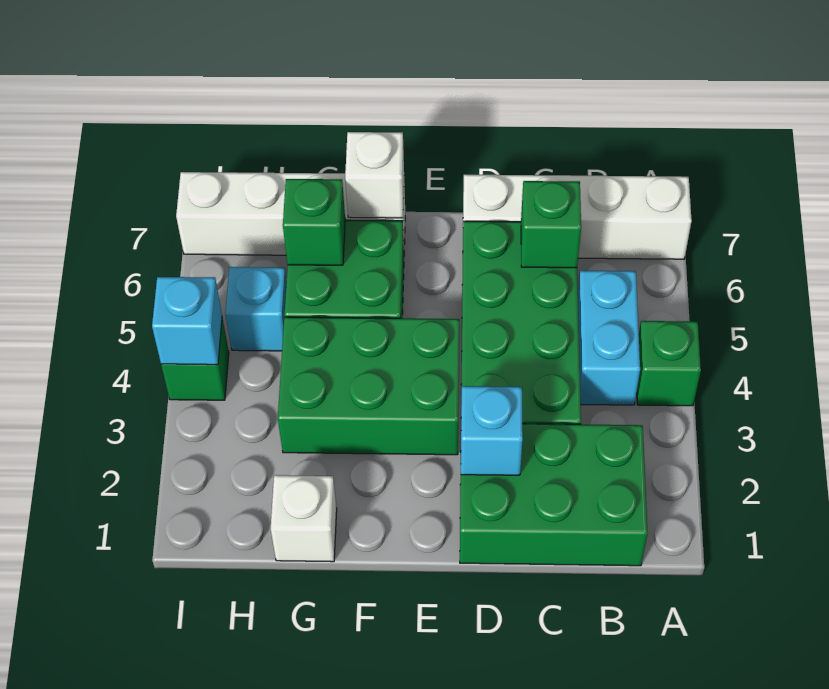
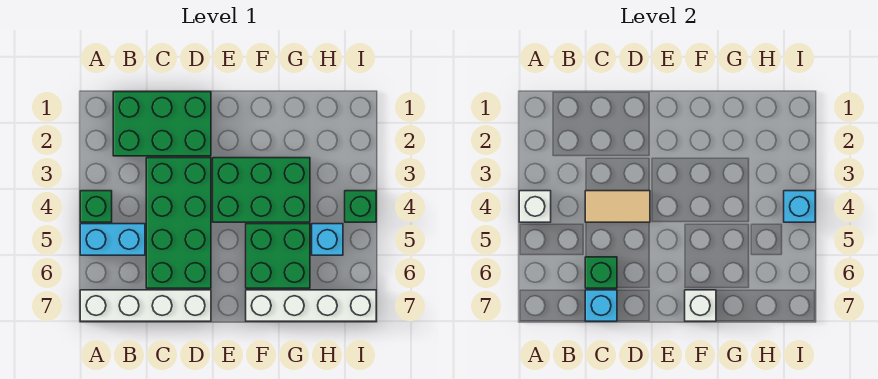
cyan brick B4:B5 level 1 -> cyan brick A5:B5 level 1
none -> tan tile C4:D4 level 2
cyan brick D2 level 2 -> cyan brick C7 level 2
white brick G1 level 1 -> white brick A4 level 2
green brick G6 level 2 -> none

